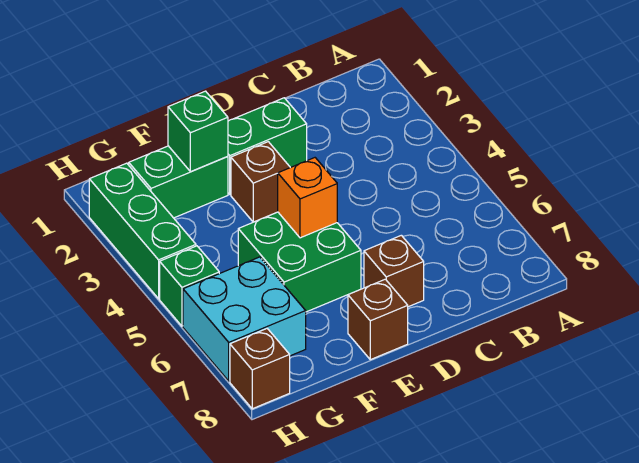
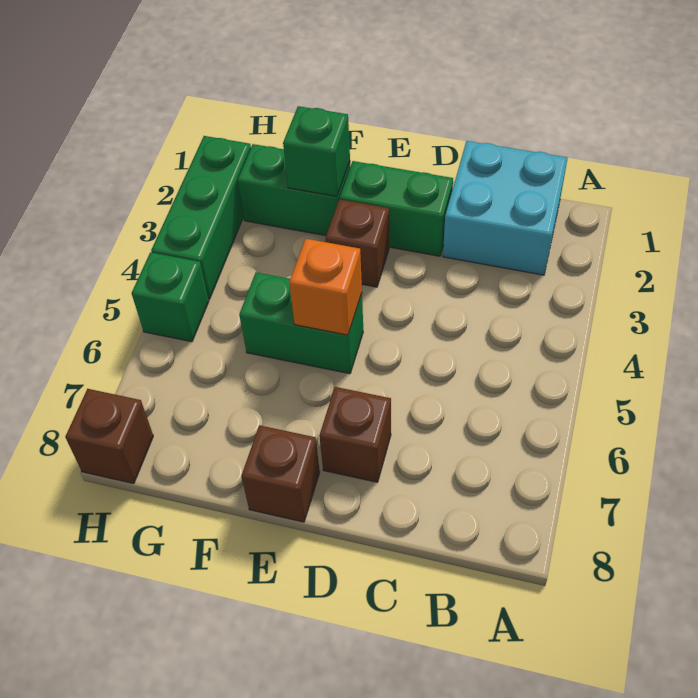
green brick E5:F6 level 1 -> green brick E5:F5 level 1
cyan brick G6:H7 level 1 -> cyan brick B1:C2 level 1

